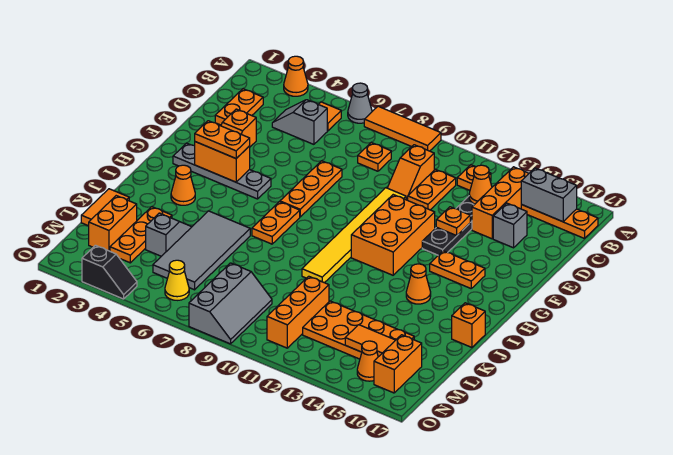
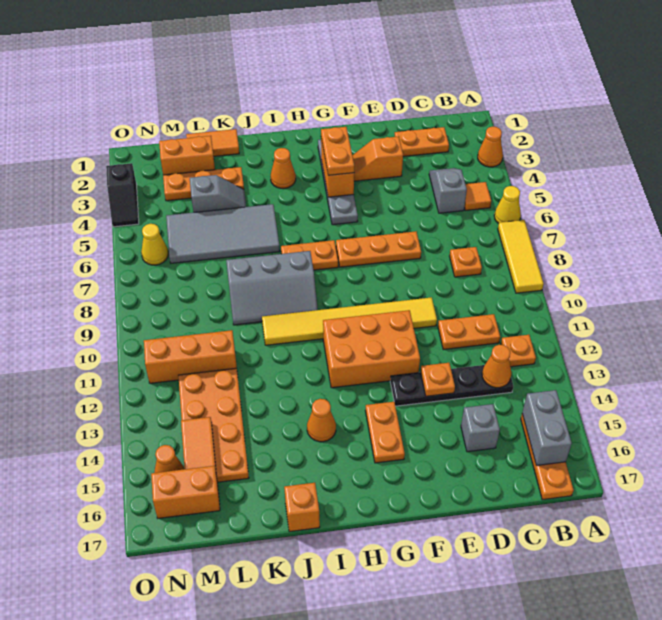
grey cone A6 level 1 -> yellow cone A6 level 1
orange tile A7:A9 level 1 -> yellow tile A7:A9 level 1
orange brick B14:D14 level 1 -> none
orange slope C10:D10 level 1 top C -> none
grey slope M8:O9 level 1 top 8 -> grey slope I8:K9 level 1 top 8

